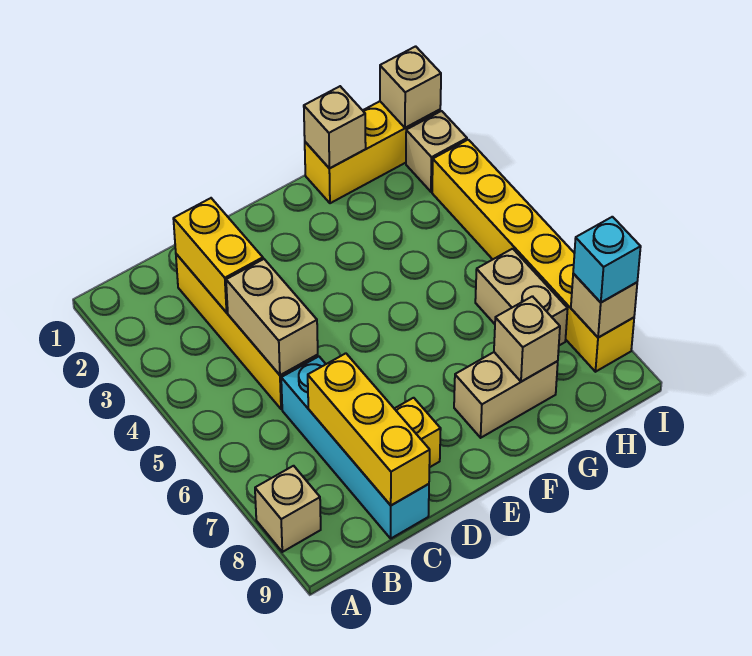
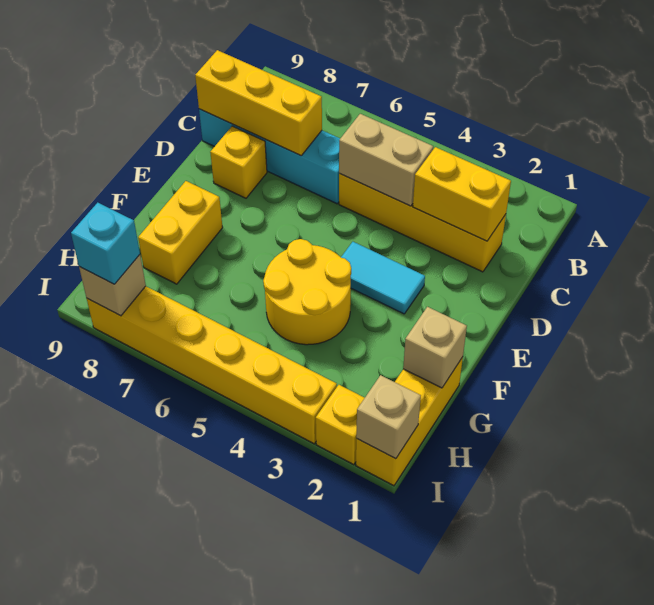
tan brick A8 level 1 -> none
none -> cyan tile E3:E4 level 1
none -> yellow round brick F4:G5 level 1
tan brick F8:G8 level 1 -> yellow brick F8:G8 level 1
tan brick G8 level 2 -> none
tan brick H6:H7 level 1 -> none
tan brick I2 level 1 -> yellow brick I2 level 1

